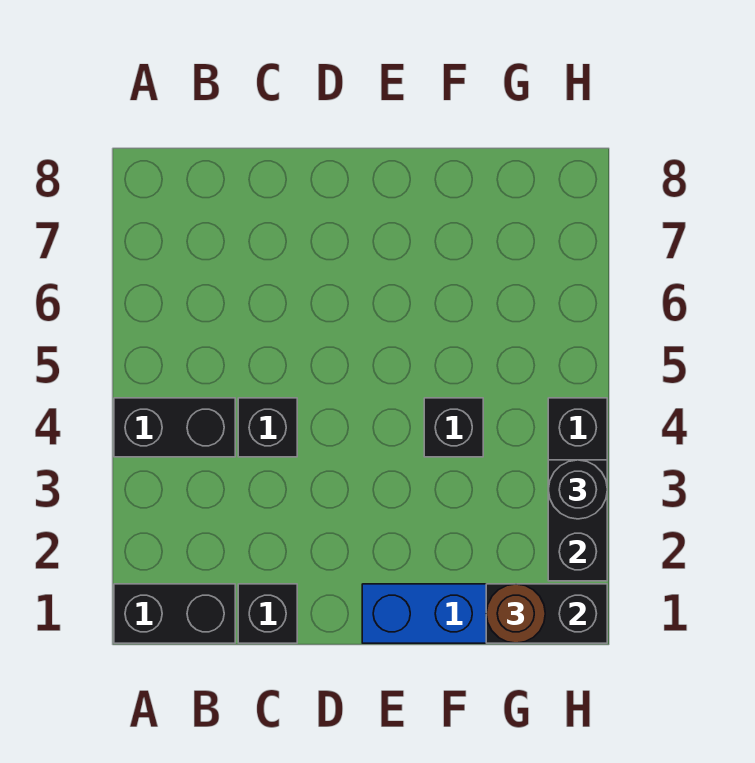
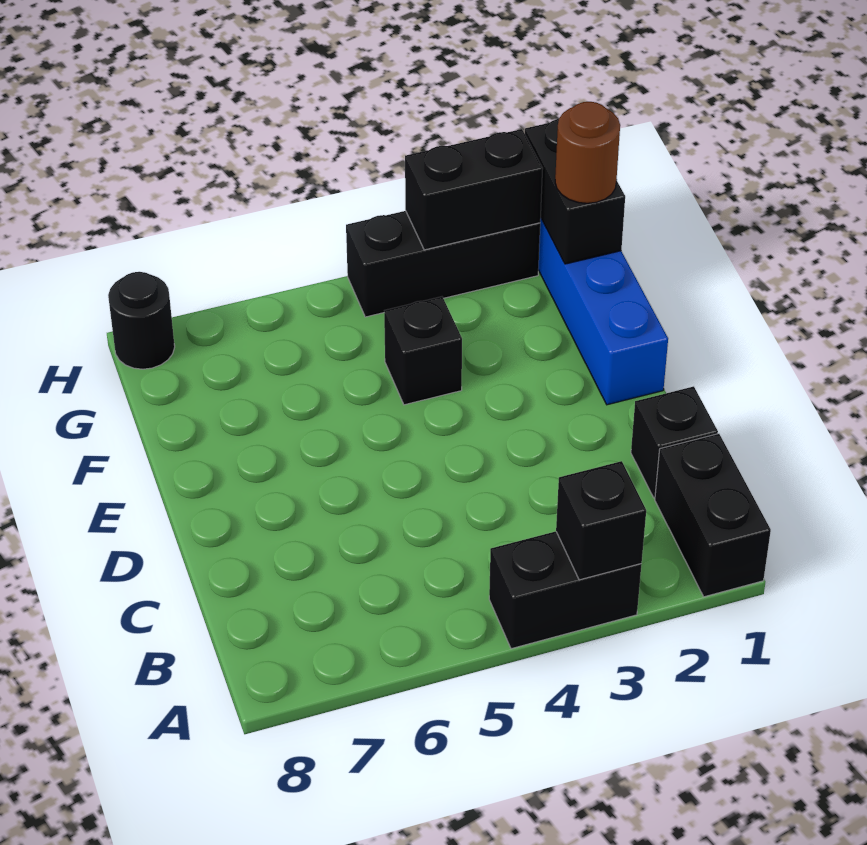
black brick A4:B4 level 1 -> black brick A3:A4 level 1
black brick C4 level 1 -> black brick A3 level 2
black round brick H3 level 3 -> black round brick H8 level 1

